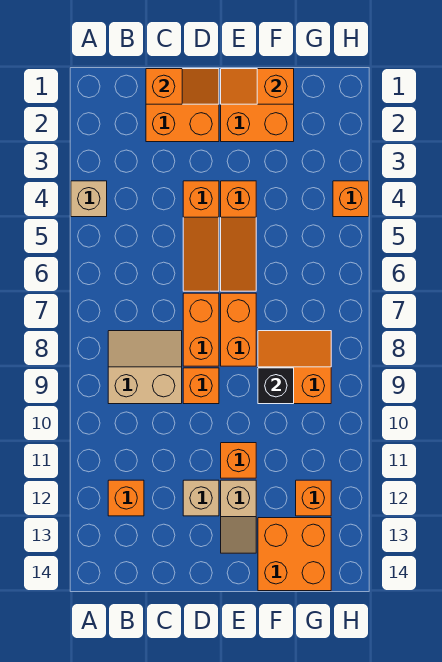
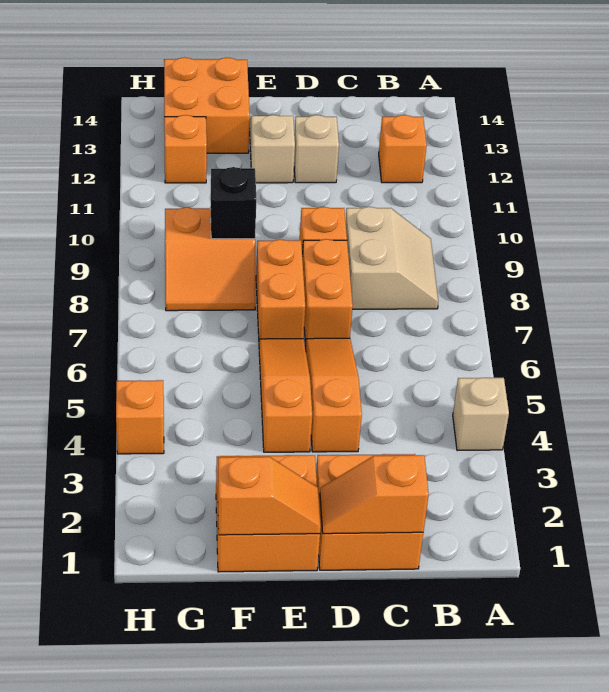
tan slope B8:C9 level 1 top 9 -> tan slope B8:C9 level 1 top C
orange brick E11 level 1 -> none

